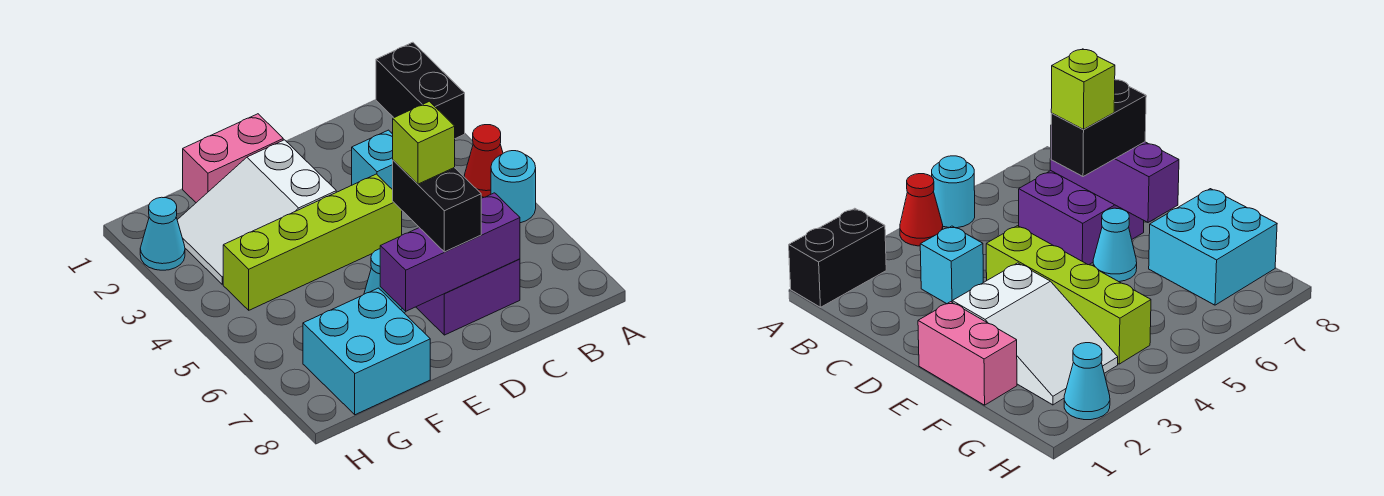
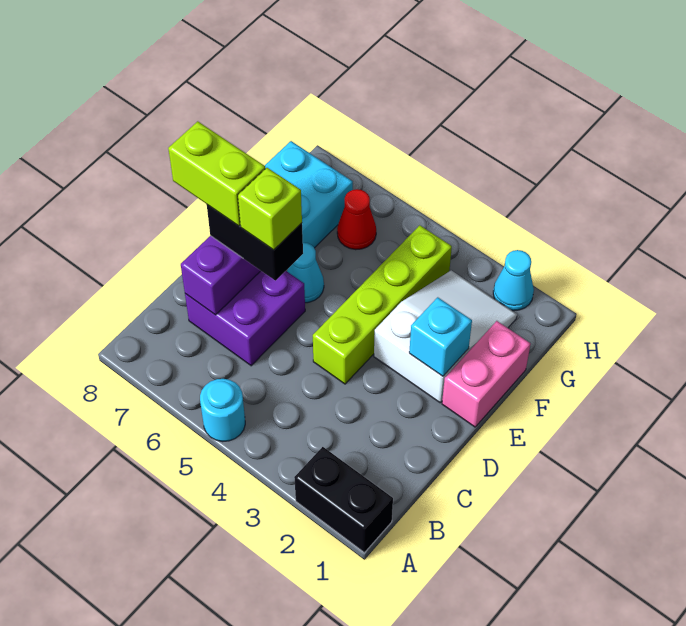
red cone A4 level 1 -> red cone G6 level 1
cyan brick C3 level 1 -> cyan brick E2 level 2
none -> lime brick D7:D8 level 4

